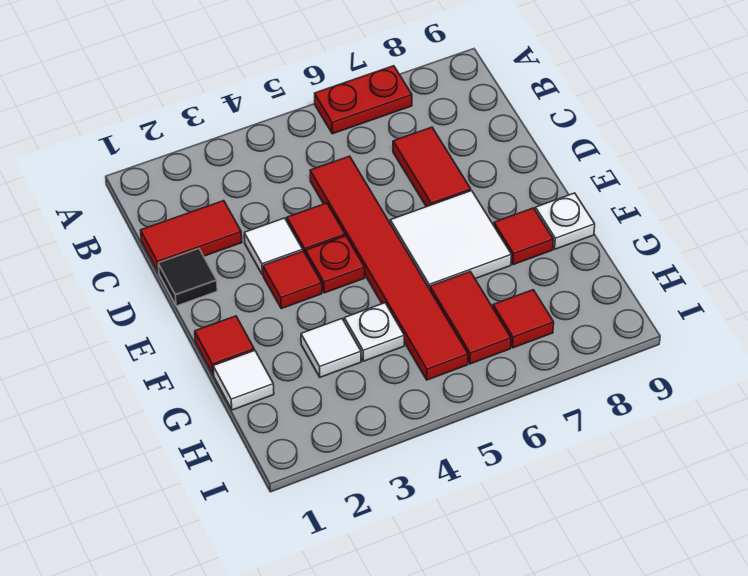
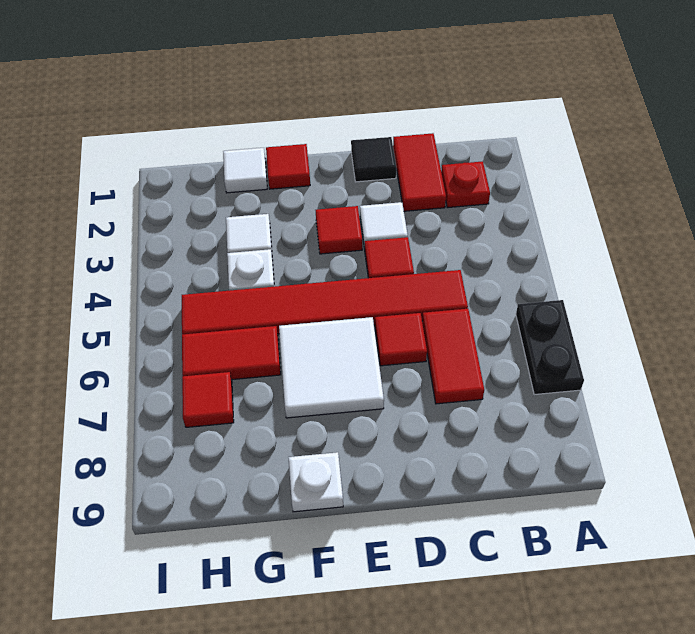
red plate A6:A7 level 1 -> black plate A6:A7 level 1
red tile C7:D7 level 1 -> red tile C6:C7 level 1
red plate E4 level 1 -> red plate B2 level 1
red tile F8 level 1 -> red tile D6 level 1

